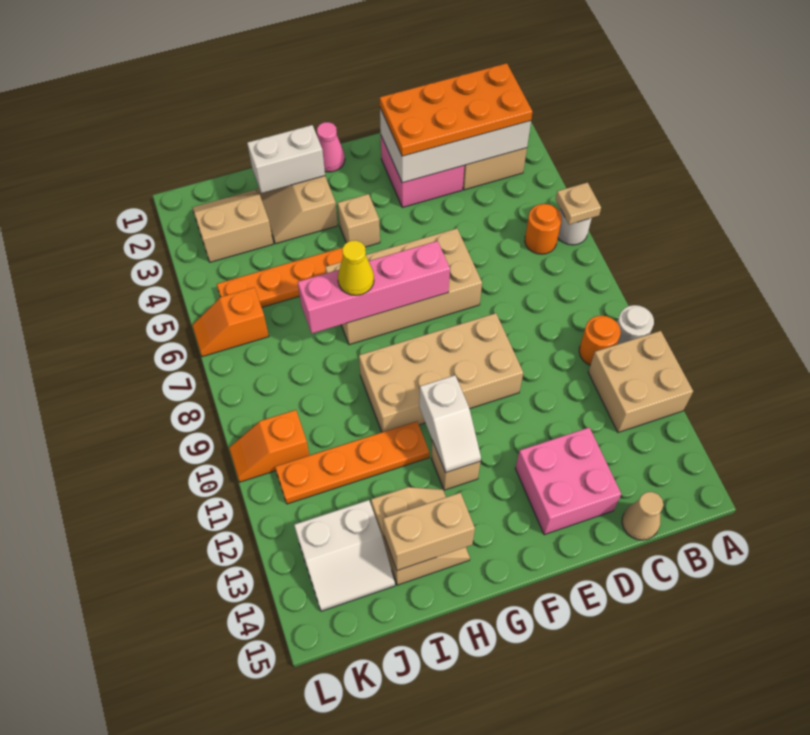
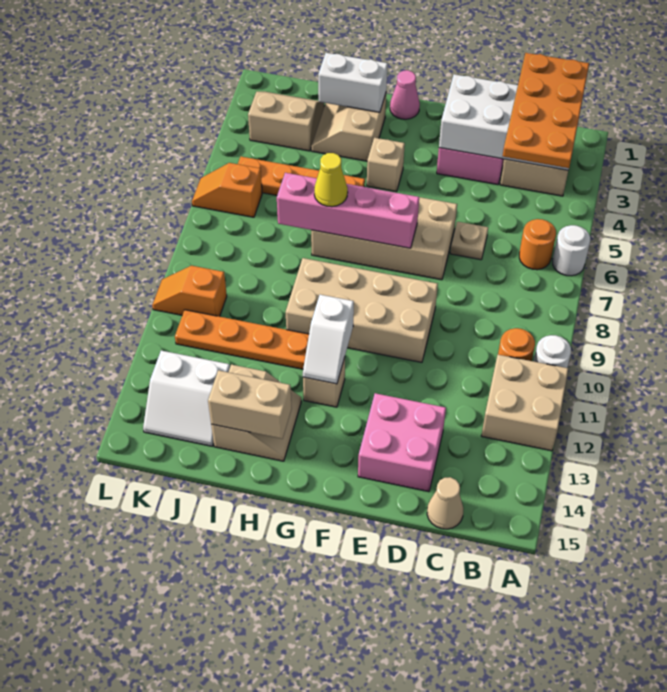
tan plate A6 level 2 -> tan plate D6 level 1
orange plate B2:E3 level 3 -> orange plate B1:C4 level 3

